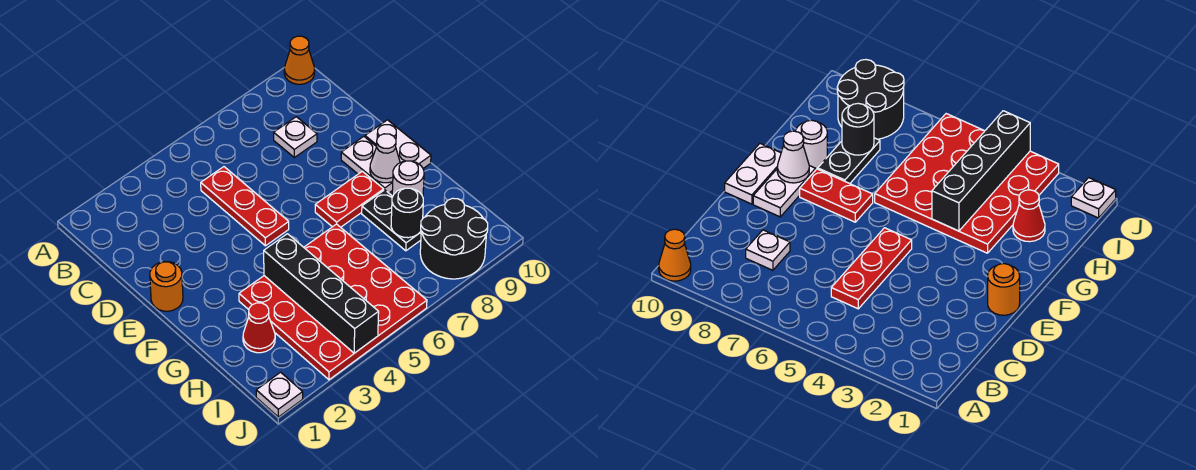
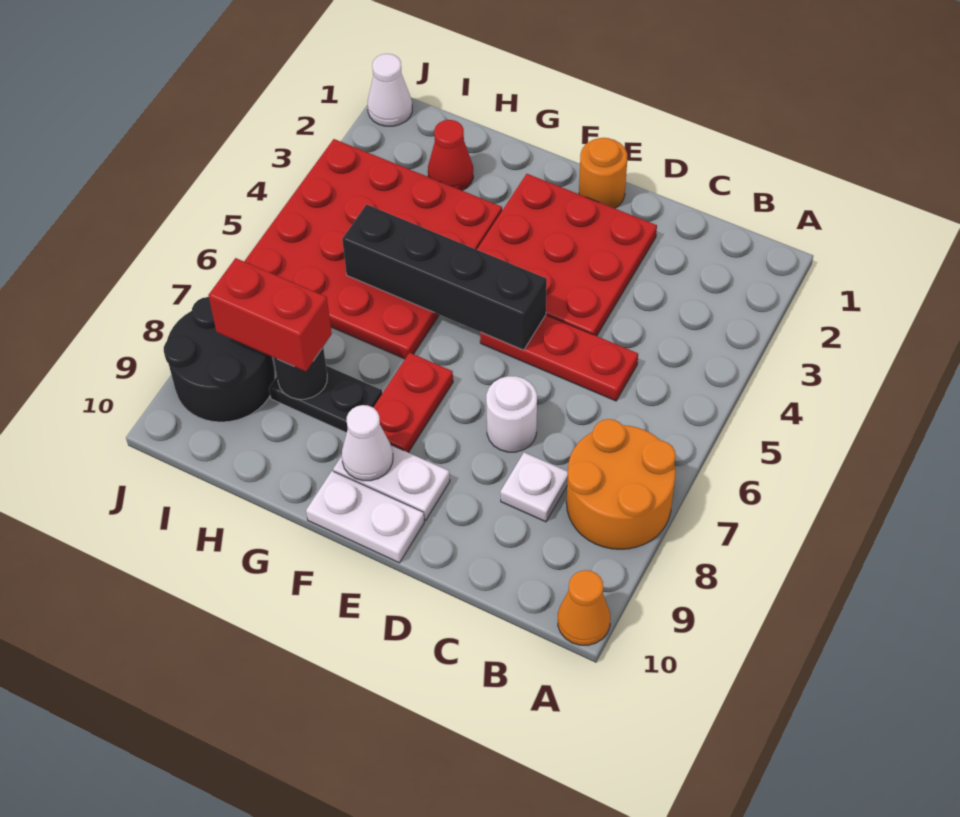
none -> orange round brick A7:B8 level 1
none -> red plate D2:F4 level 1
black brick G4:J4 level 2 -> black brick E5:H5 level 2
white round brick G9 level 1 -> white round brick D7 level 1
none -> red brick H8:I8 level 3
white plate J1 level 1 -> white cone J1 level 1

